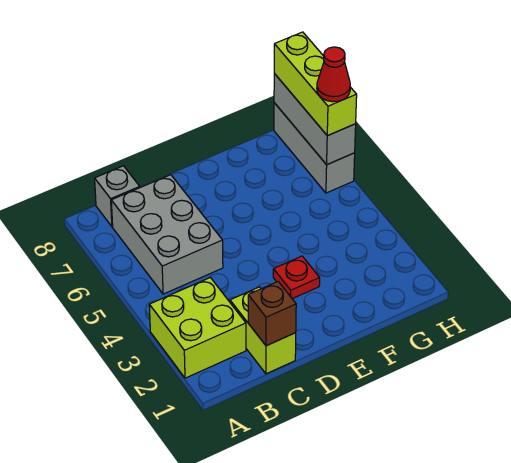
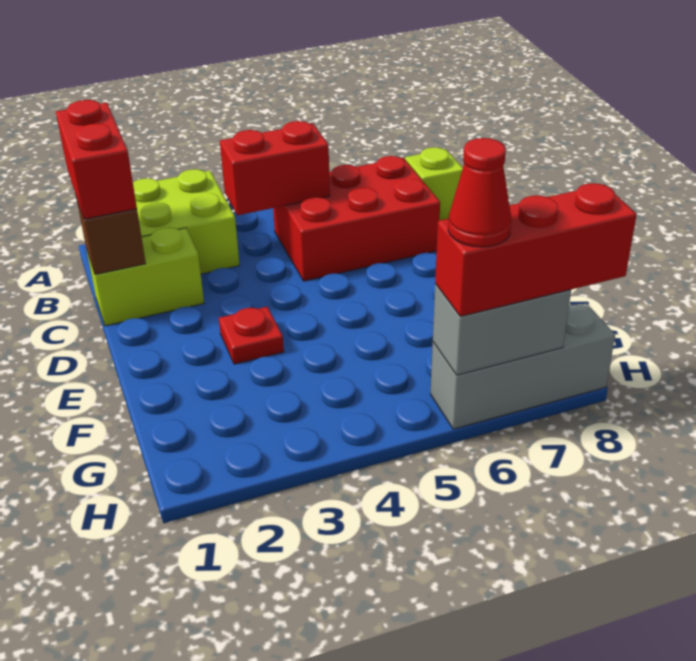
none -> red brick B1:C1 level 3
none -> red brick B4:B5 level 2
grey brick B5:C7 level 1 -> red brick B5:C7 level 1
grey brick B8 level 1 -> lime brick B8 level 1
grey brick H6:H8 level 2 -> grey brick H6:H7 level 2
lime brick H6:H8 level 3 -> red brick H6:H8 level 3

